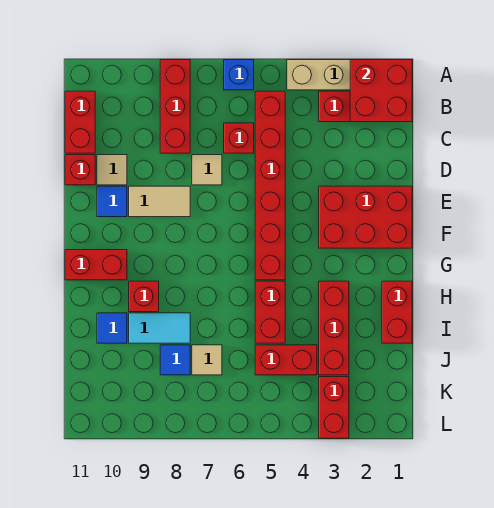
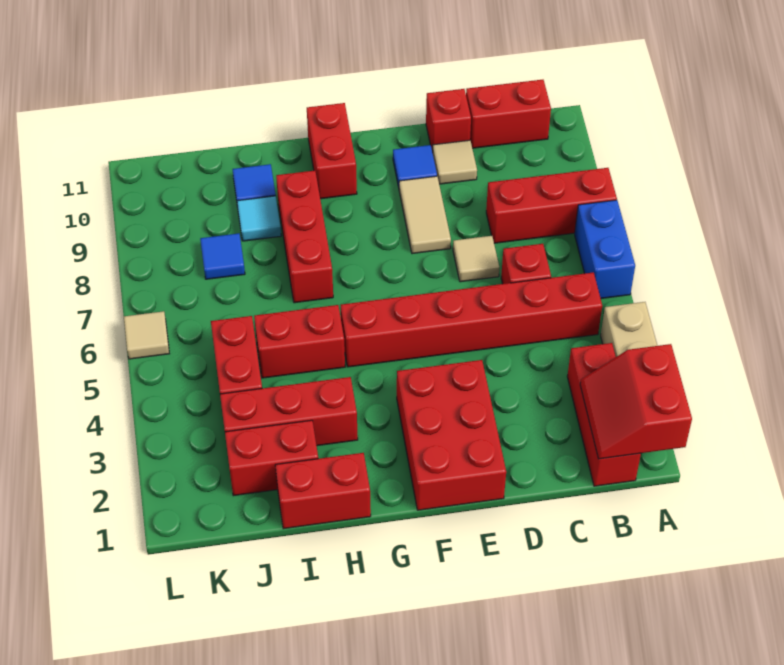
red brick A1:B2 level 2 -> red slope A1:B2 level 2 top A
blue brick A6 level 1 -> blue brick A6:A7 level 1
red brick H9 level 1 -> red brick H7:H9 level 1
cyan tile I8:I9 level 1 -> cyan tile I9 level 1
tan tile J7 level 1 -> tan tile L6 level 1
red brick K3:L3 level 1 -> red brick I2:J2 level 1

